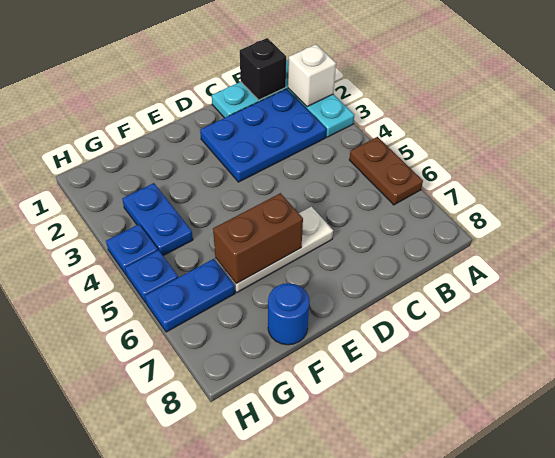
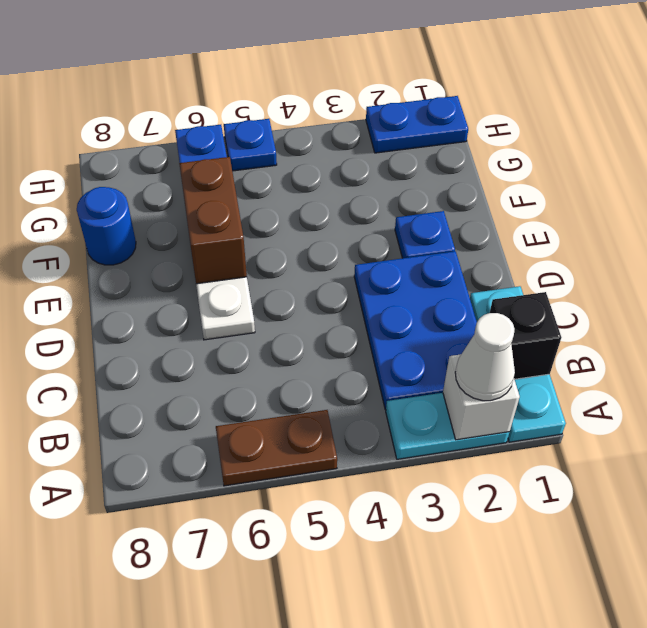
none -> white cone A2 level 3
blue plate G3:G4 level 1 -> blue plate H1:H2 level 1
blue plate H4 level 1 -> blue plate E2 level 1

